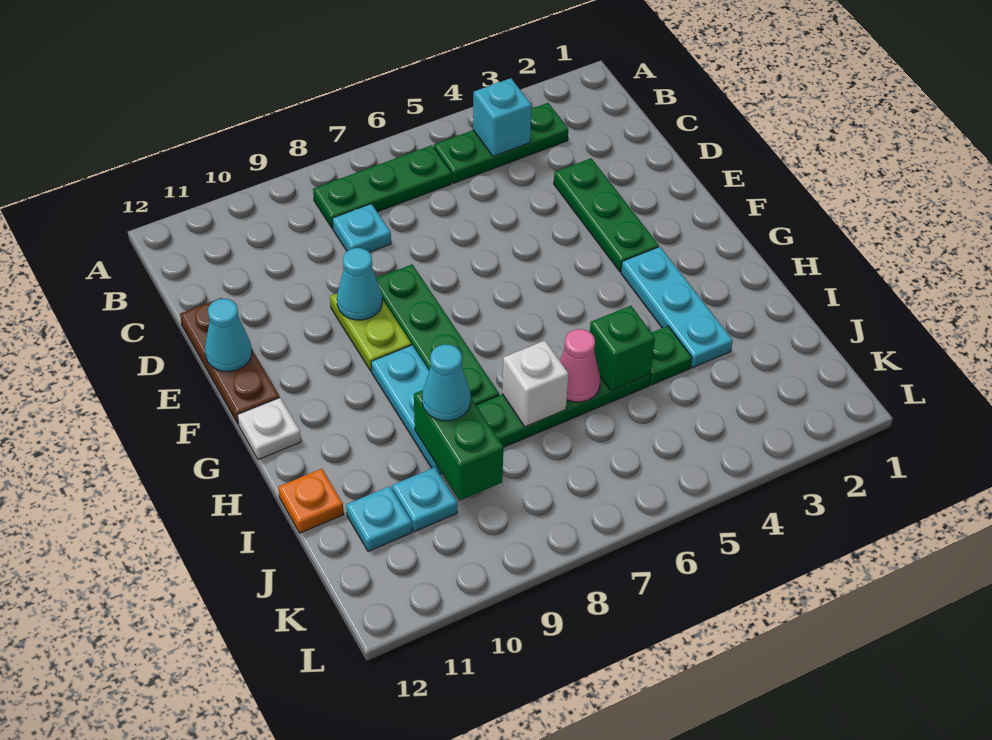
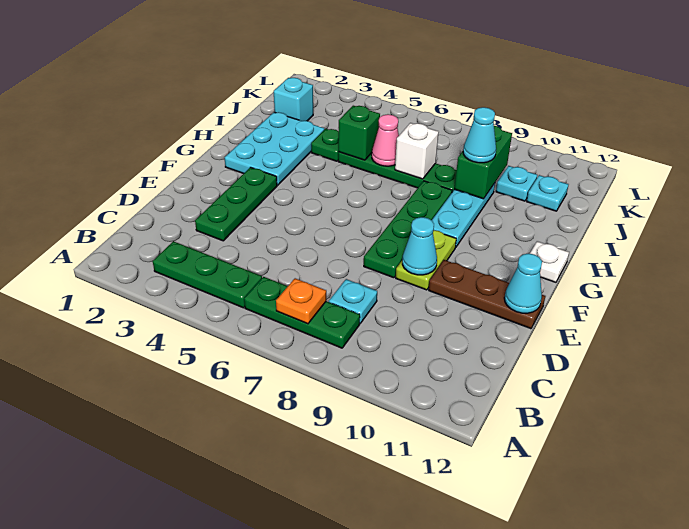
cyan brick B4 level 2 -> cyan brick J2 level 1
brown plate D12:F12 level 1 -> brown plate E10:E12 level 1
cyan plate G3:I3 level 1 -> cyan plate G2:I3 level 1
orange plate I12 level 1 -> orange plate B7 level 2

